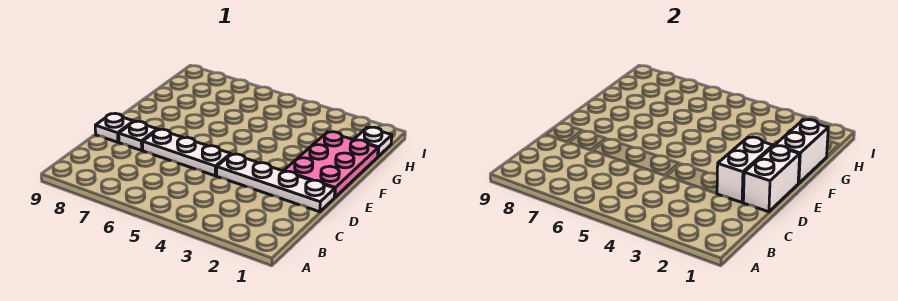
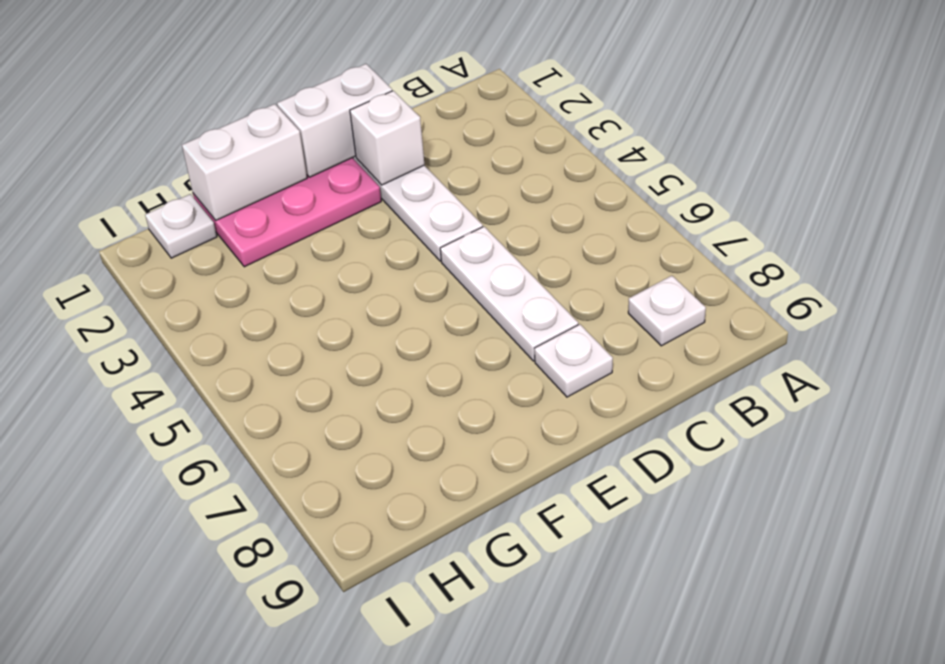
white brick D2:E2 level 2 -> white brick D2 level 2
white plate D9 level 1 -> white plate B8 level 1

